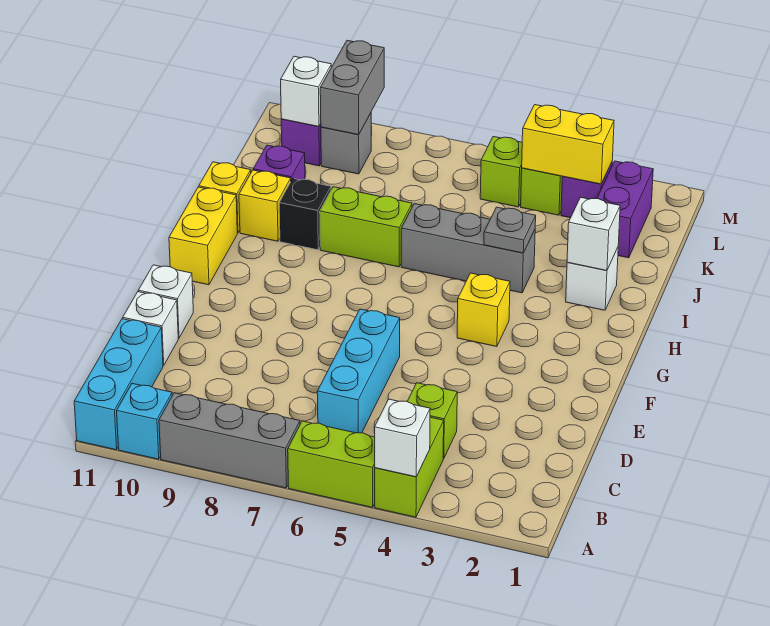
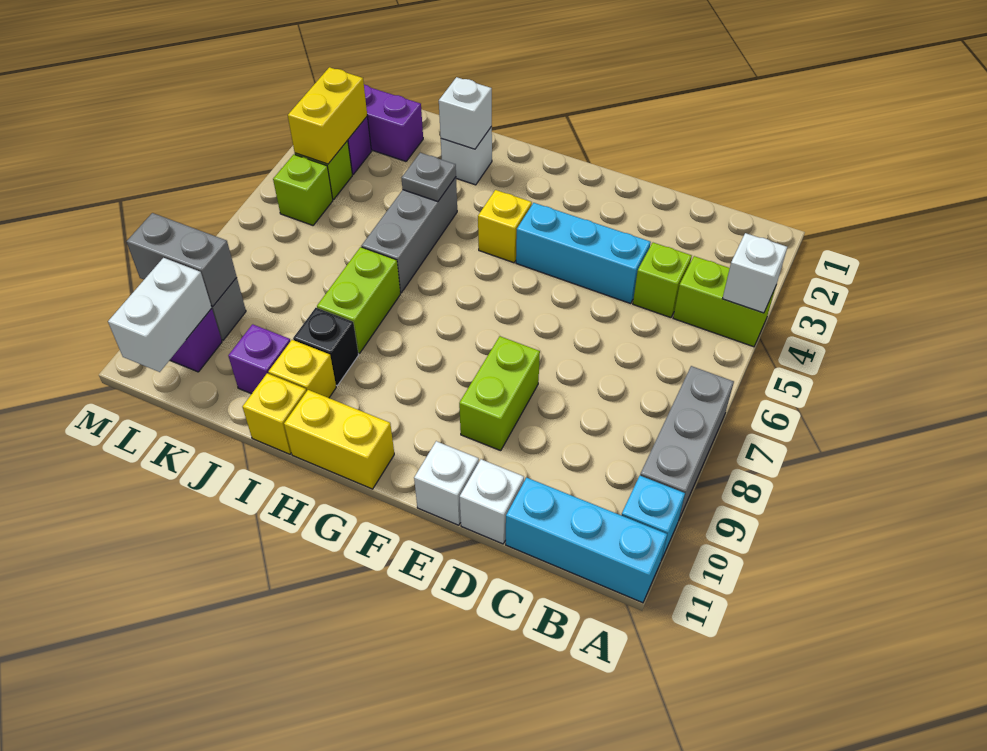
lime brick A5:A6 level 1 -> lime brick E8:E9 level 1
cyan brick C6:E6 level 1 -> cyan brick D4:F4 level 1
white brick L10 level 2 -> white brick L10:L11 level 2

